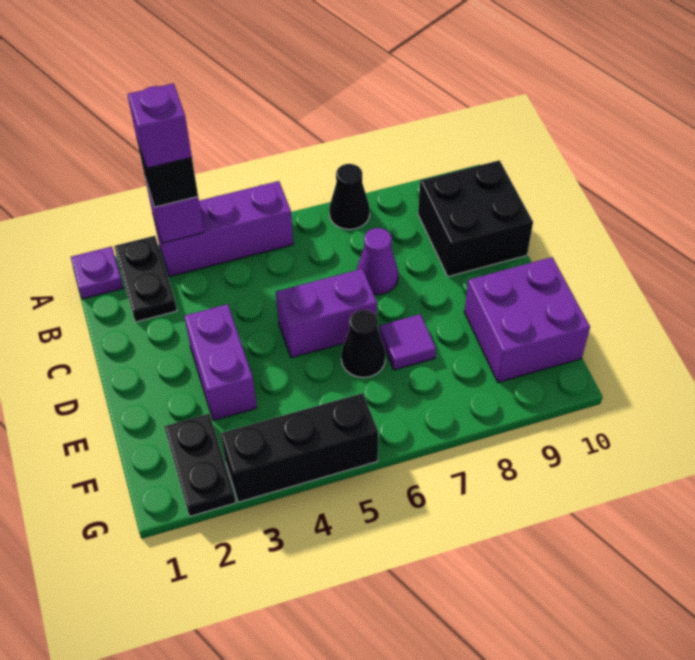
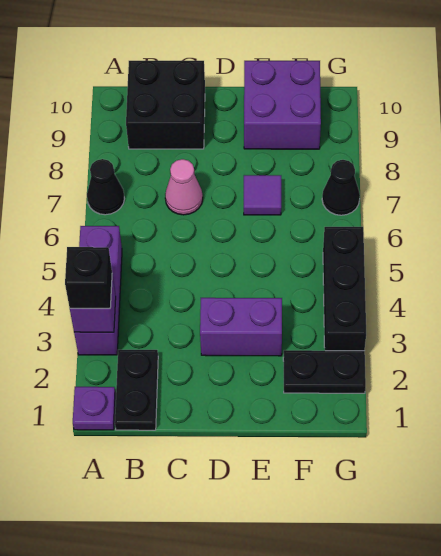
black plate A2:B2 level 1 -> black plate B1:B2 level 1
purple brick A3 level 4 -> none
purple cone C7 level 1 -> pink cone C7 level 1
purple brick D5:D6 level 1 -> none
black cone E6 level 1 -> black cone G7 level 1

